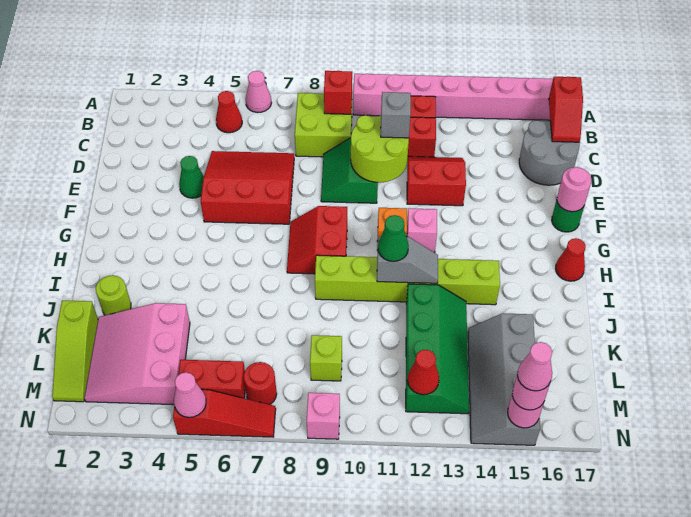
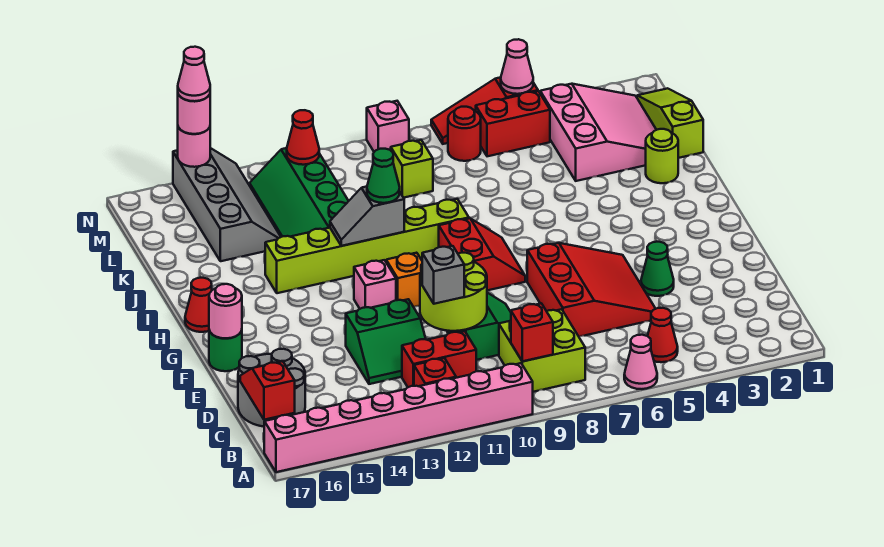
red slope D5:F7 level 1 top F -> red slope D5:F7 level 1 top 7
red slope D12:E13 level 1 top E -> green slope D12:E13 level 1 top E

